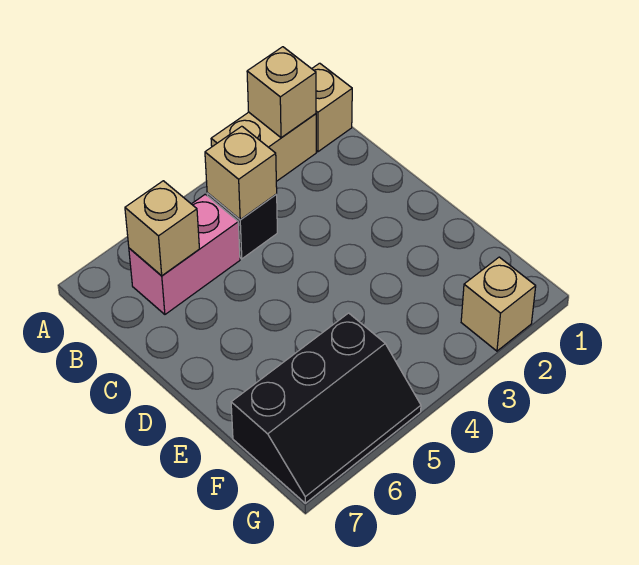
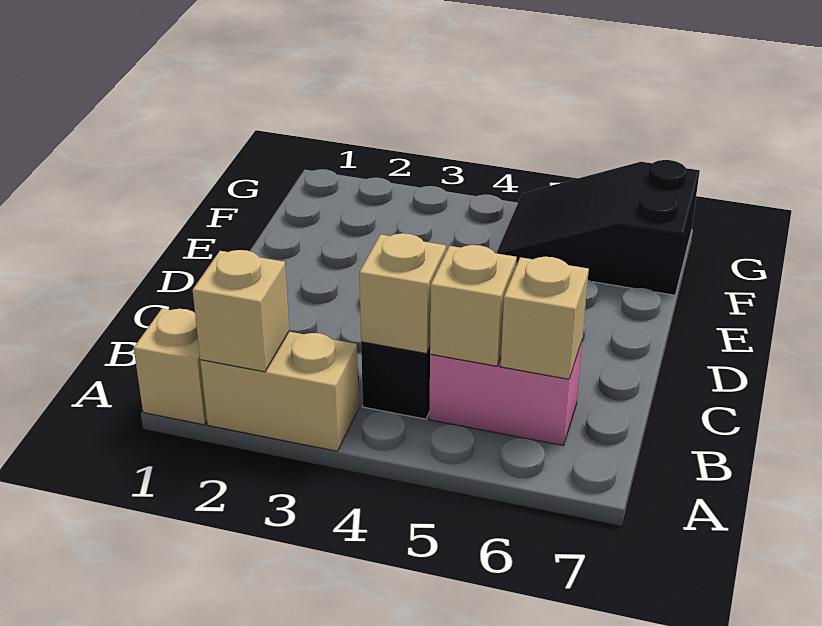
black slope F5:G7 level 1 top F -> black slope F5:G7 level 1 top 7
tan brick G2 level 1 -> tan brick B5 level 2

